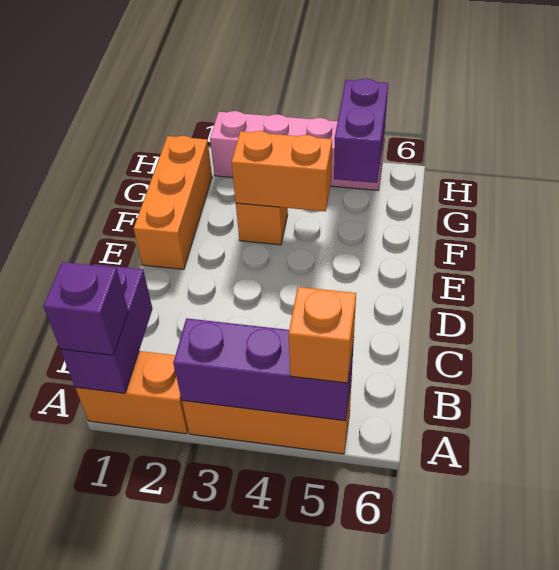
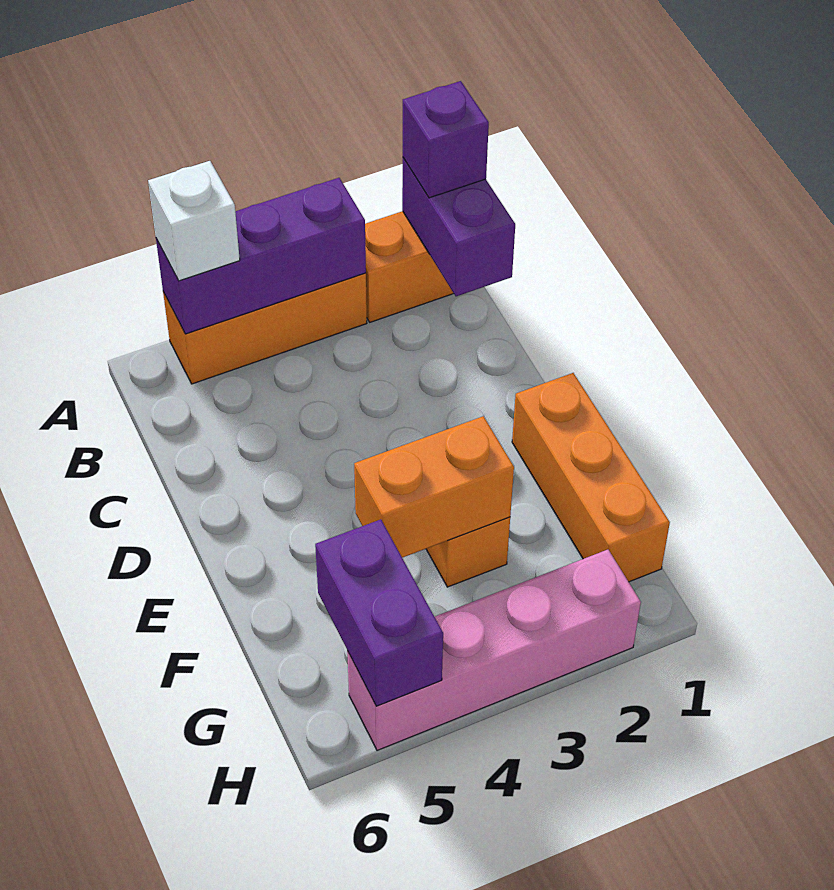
orange brick A5 level 3 -> white brick A5 level 3

